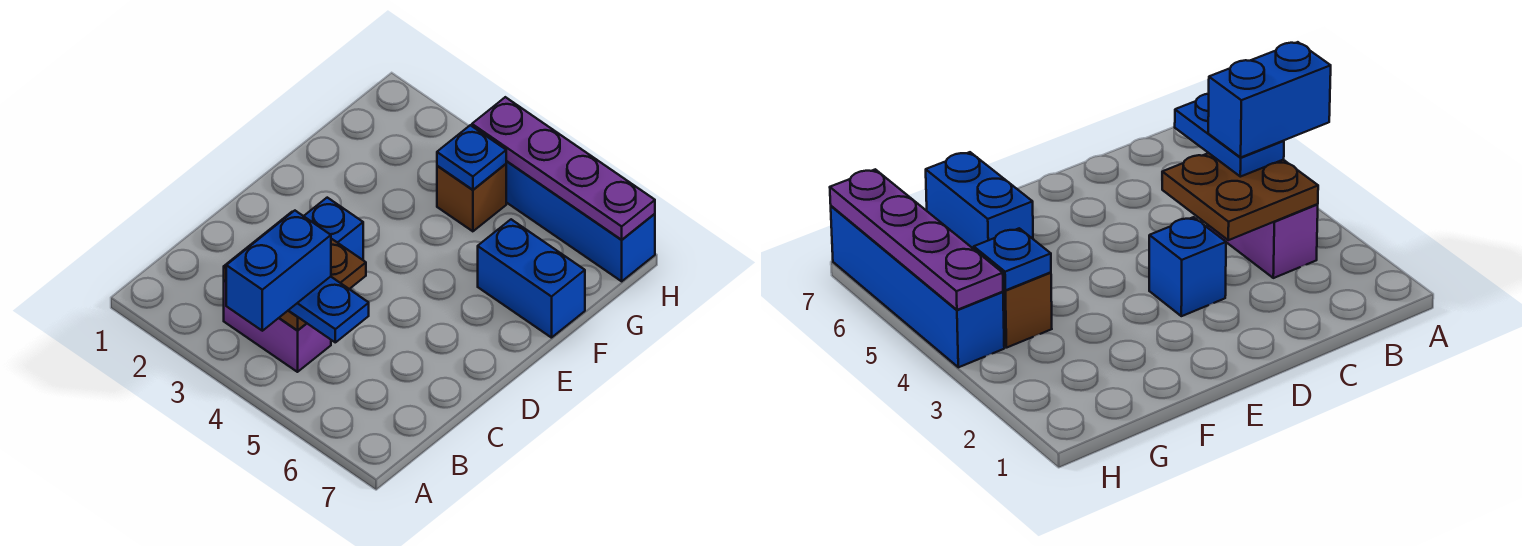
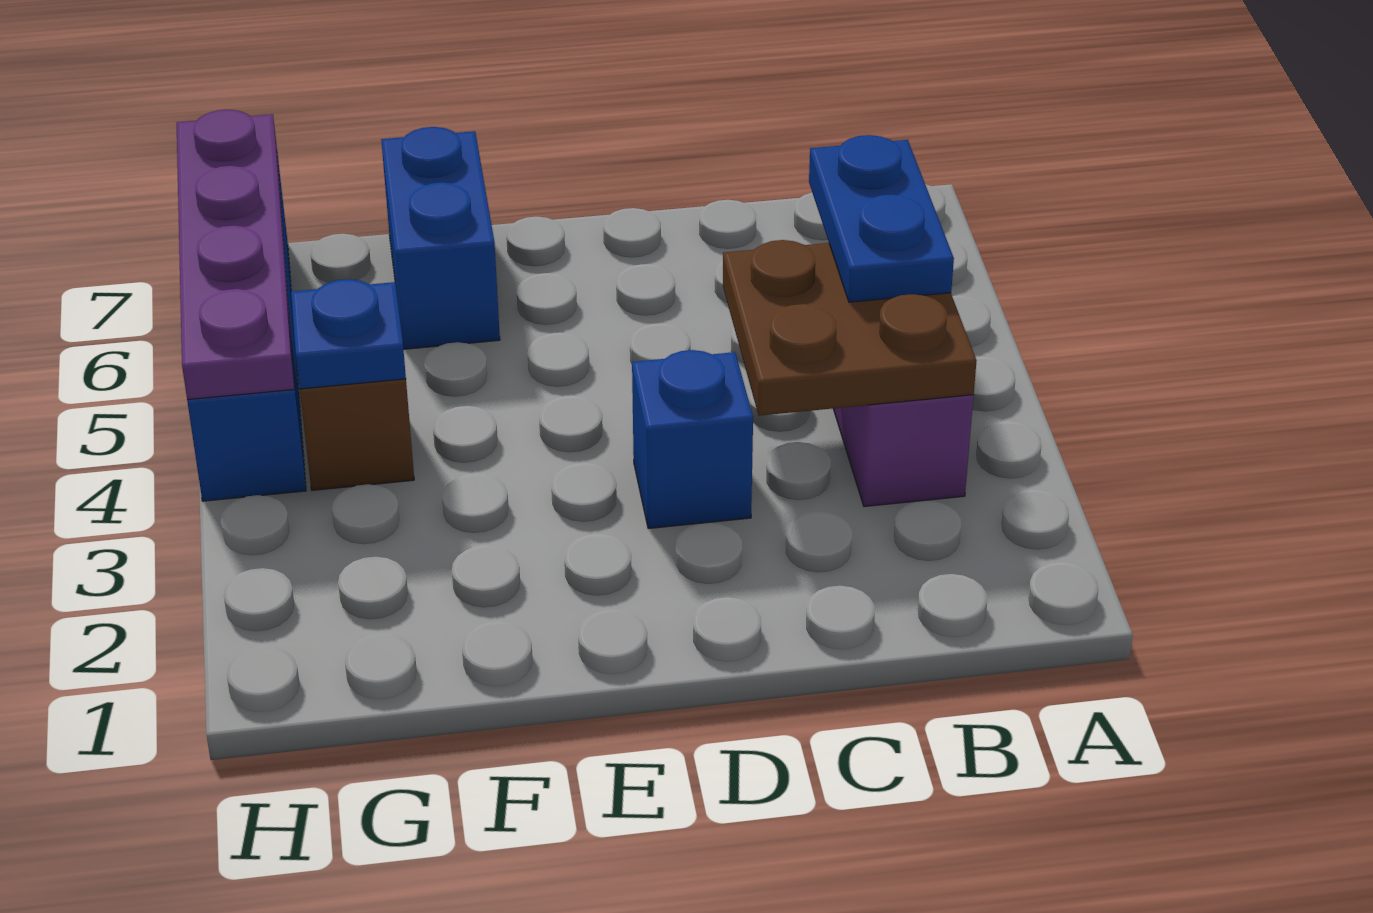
blue brick A4:B4 level 4 -> none

